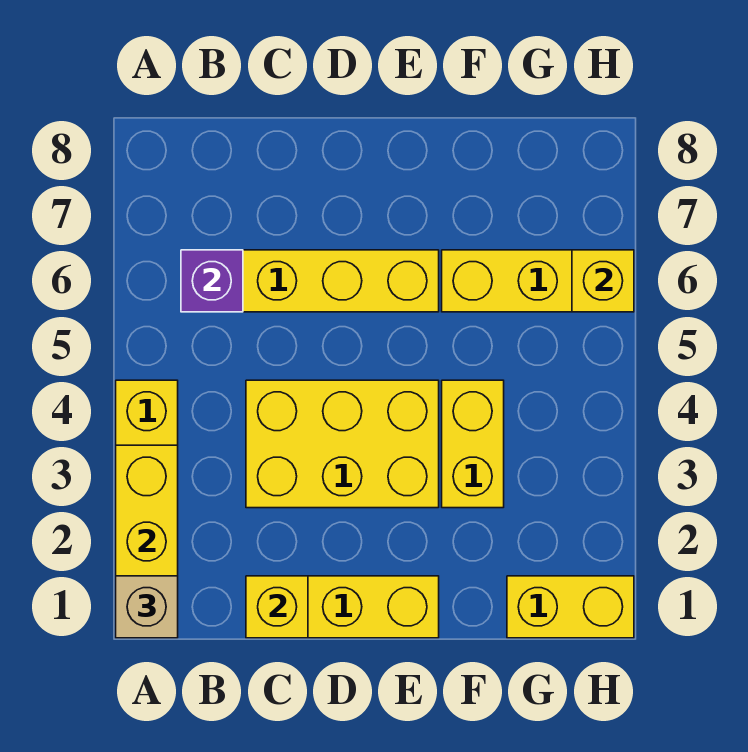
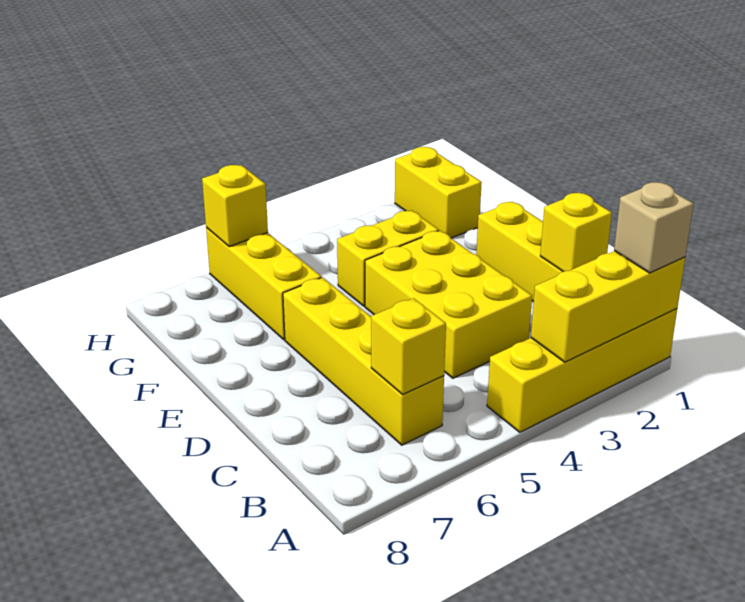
purple brick B6 level 2 -> yellow brick B6 level 2

